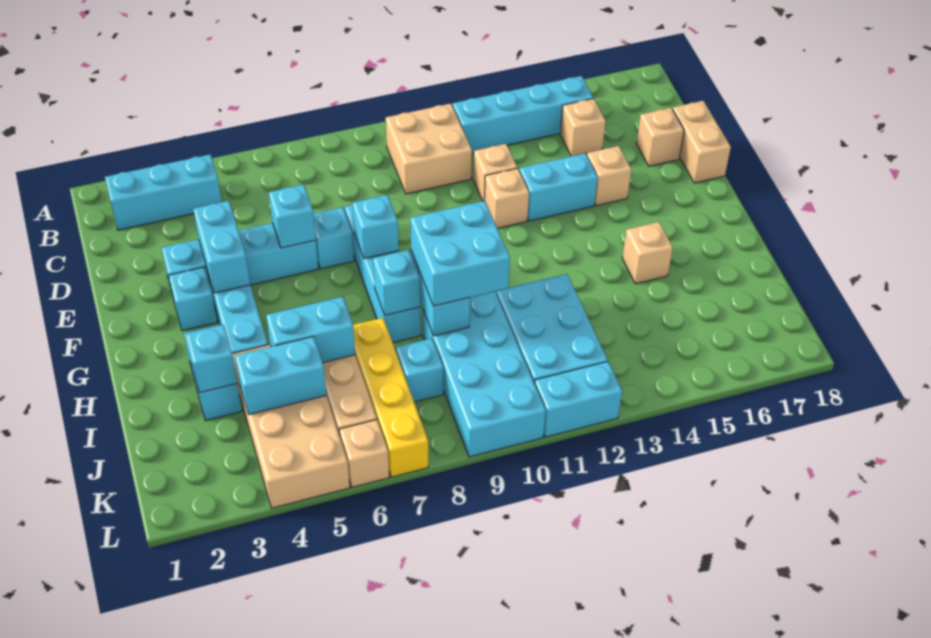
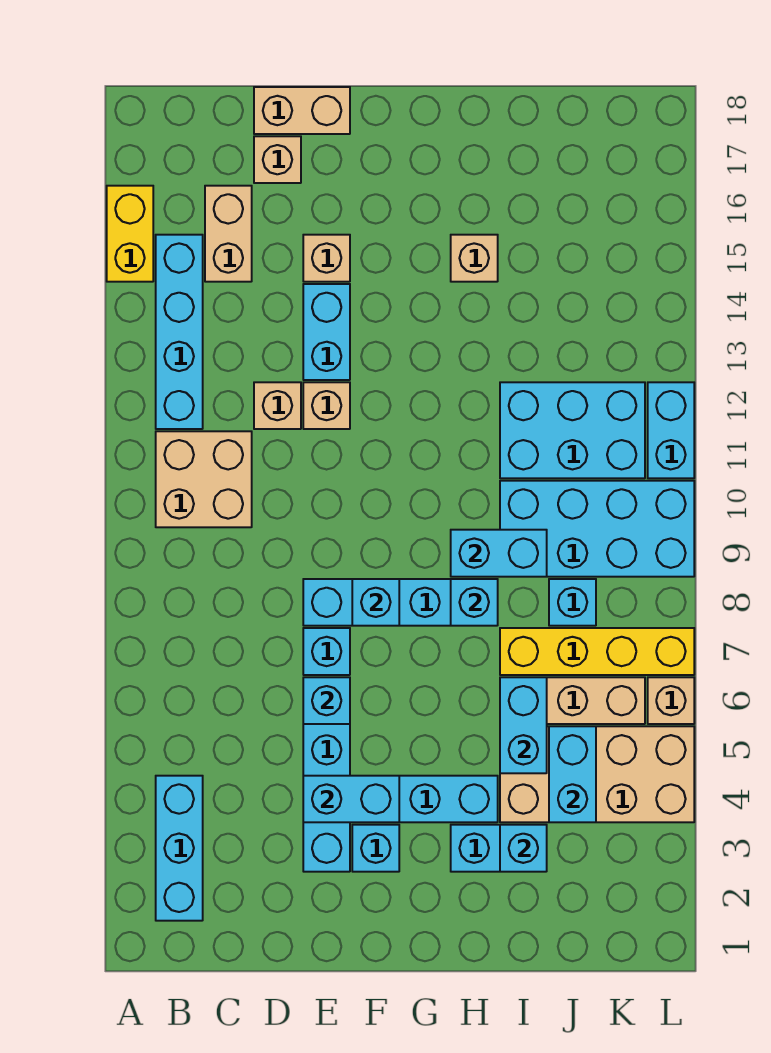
none -> yellow brick A15:A16 level 1
tan brick C15 level 1 -> tan brick C15:C16 level 1
cyan brick H9:I10 level 3 -> none

